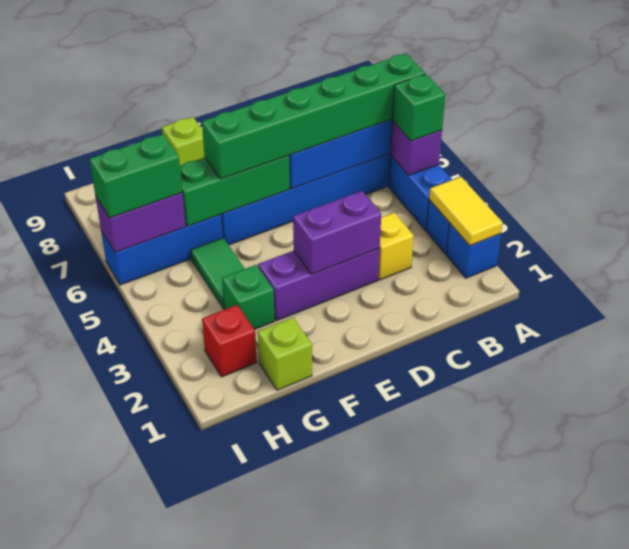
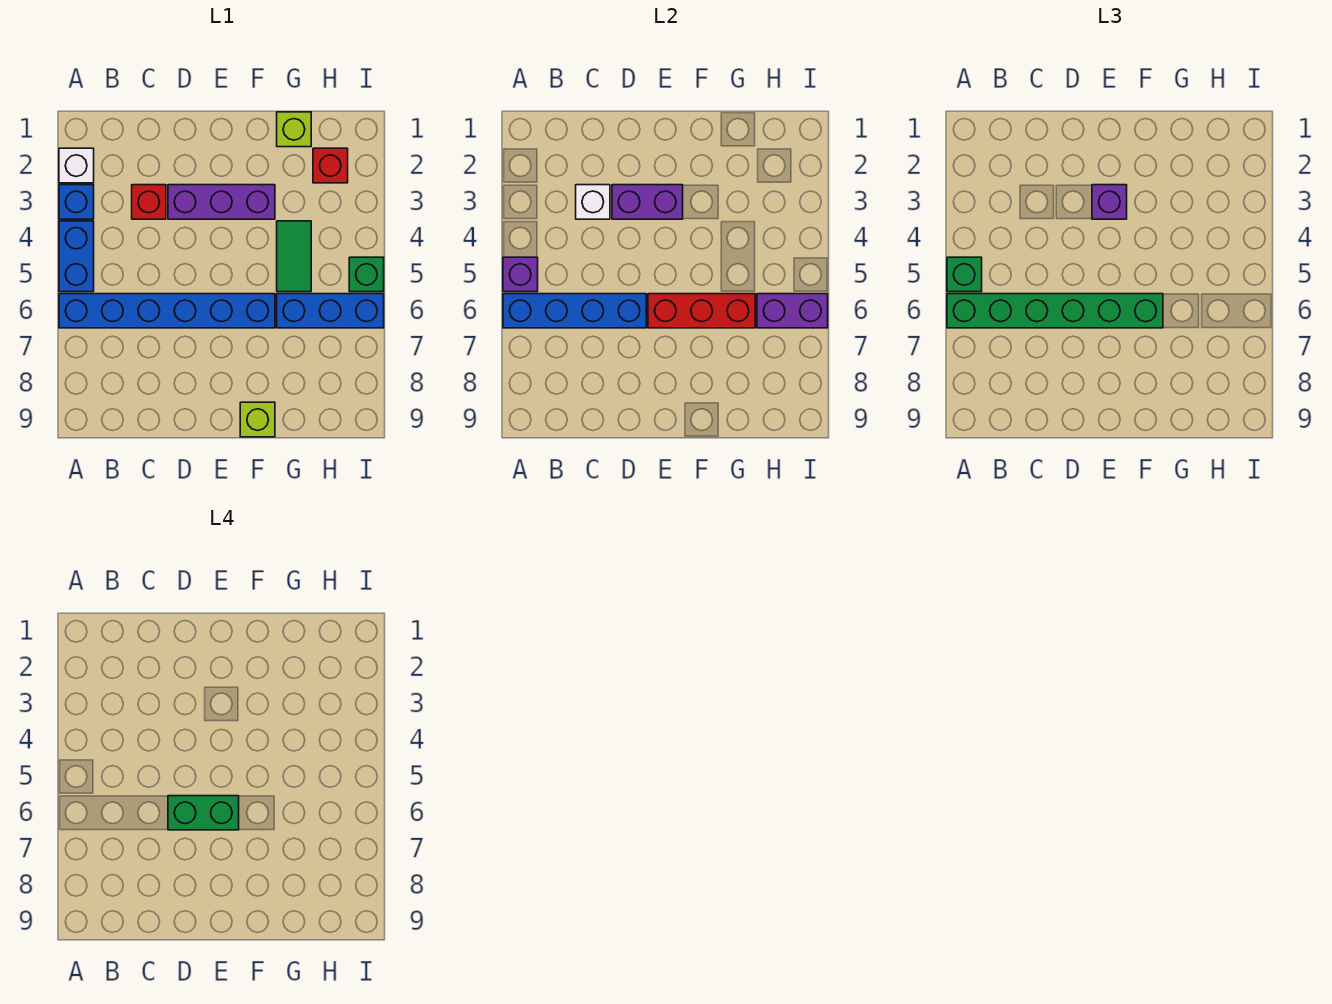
blue brick A2 level 1 -> white brick A2 level 1
yellow tile A2:A3 level 2 -> none
yellow brick C3 level 1 -> red brick C3 level 1
none -> white brick C3 level 2
none -> purple brick E3 level 3
green brick E6:G6 level 2 -> red brick E6:G6 level 2
green brick G3 level 1 -> green brick I5 level 1
green brick H6:I6 level 3 -> green brick D6:E6 level 4

